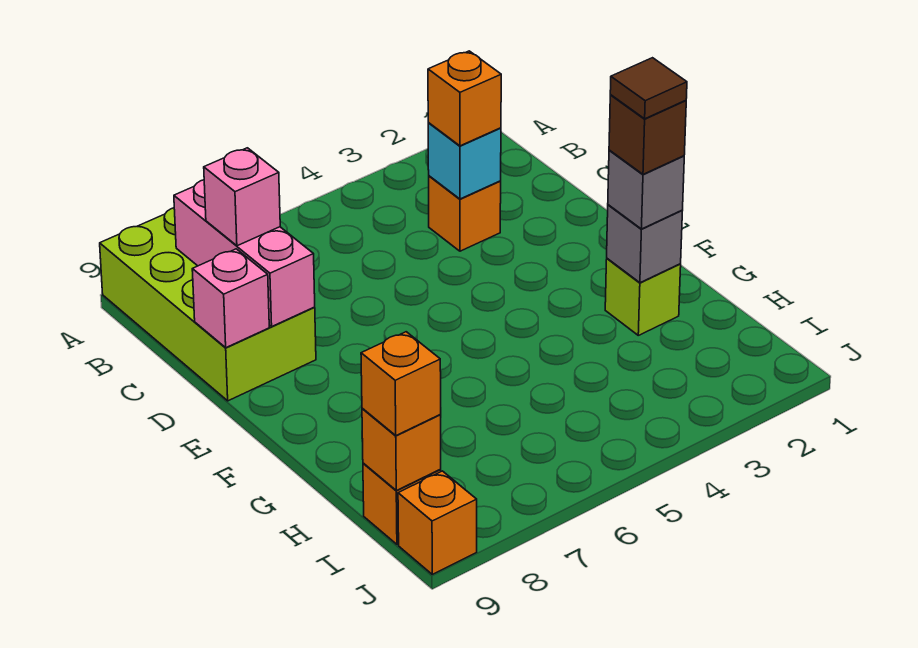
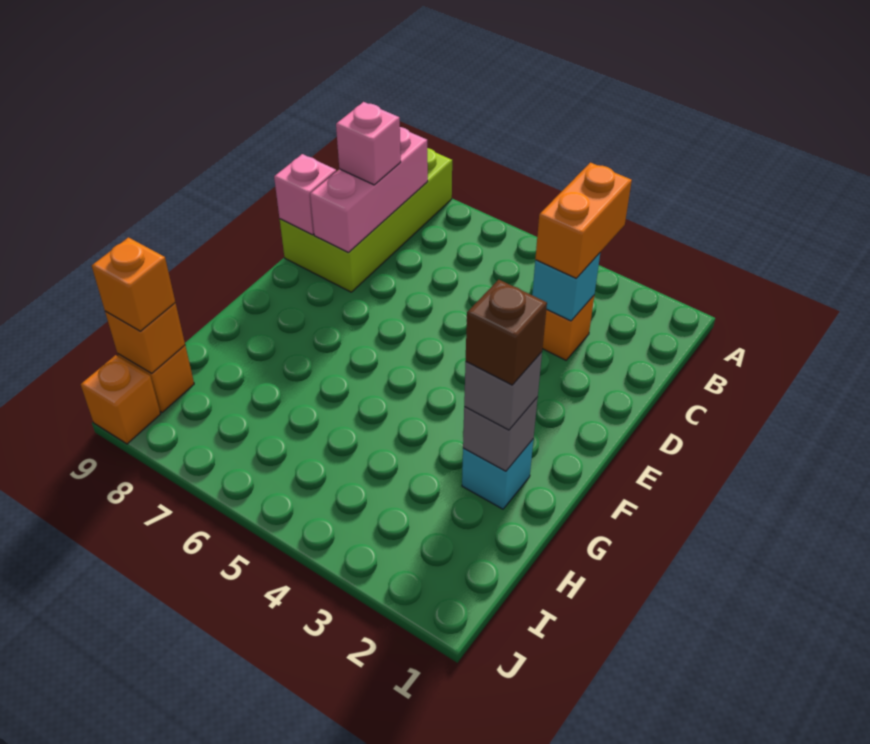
orange brick C3 level 3 -> orange brick B3:C3 level 3
lime brick G2 level 1 -> cyan brick G2 level 1
brown tile G2 level 5 -> none

